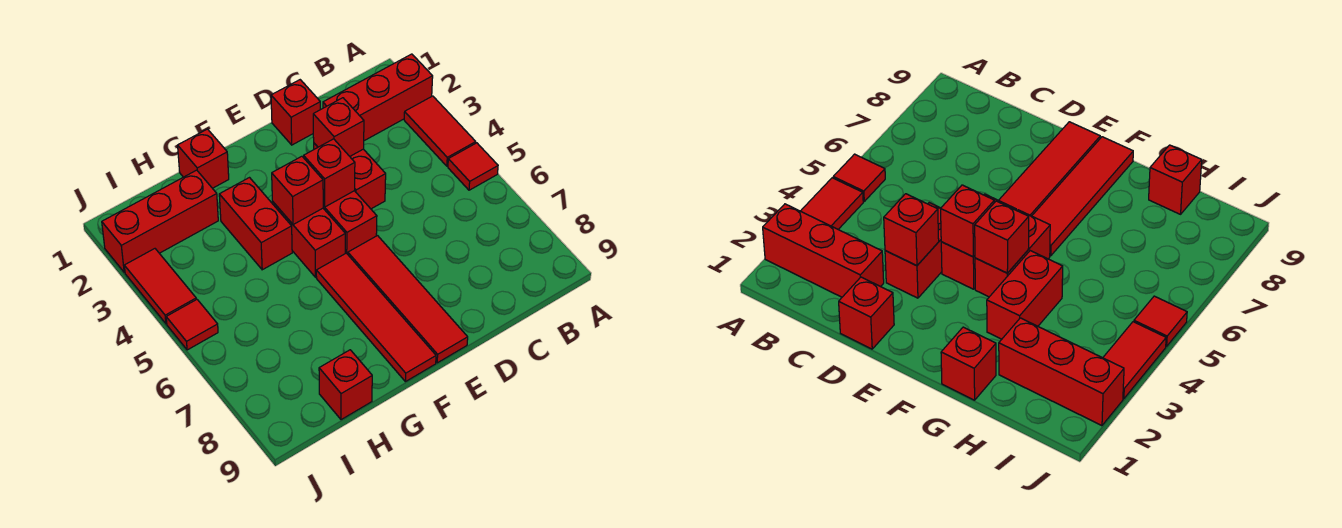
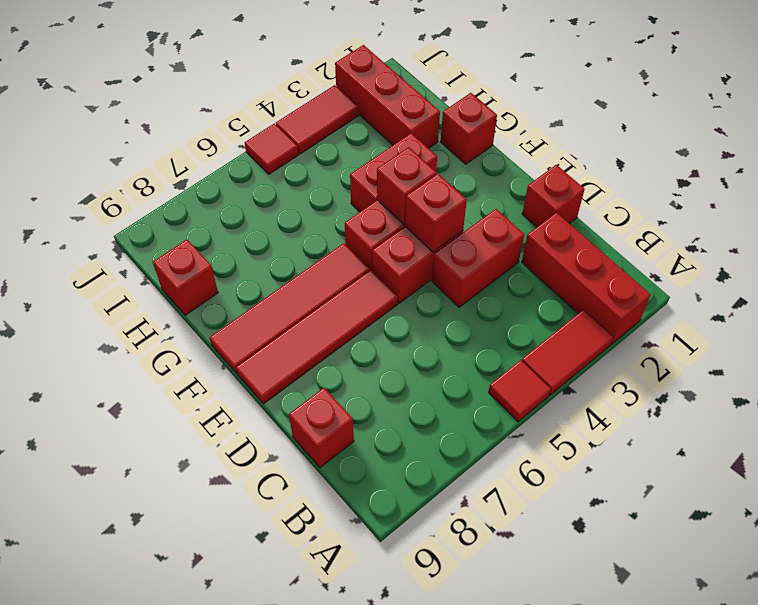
red brick D3 level 2 -> red brick C9 level 1

